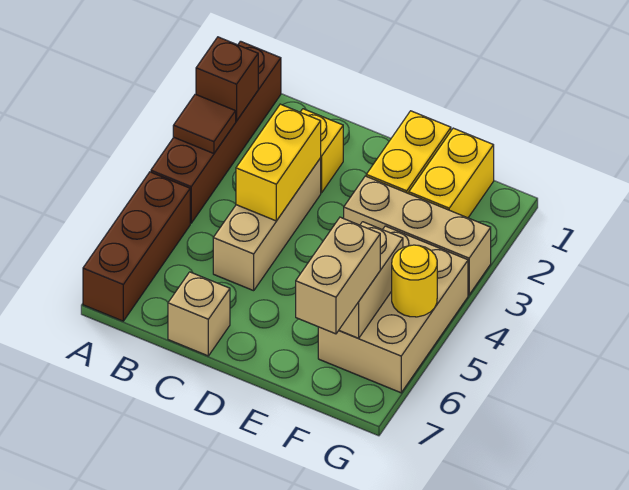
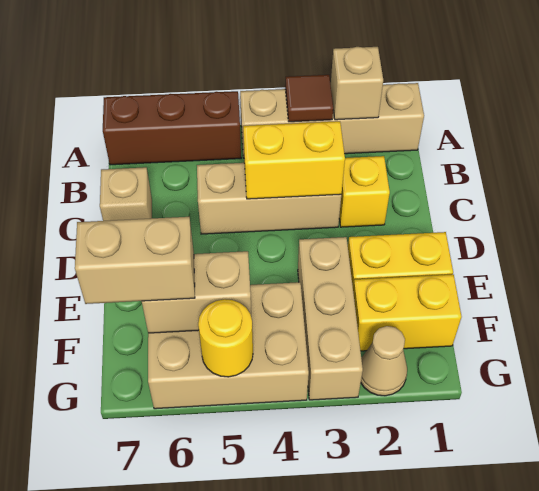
brown brick A1:A4 level 1 -> tan brick A1:A4 level 1
brown brick A2 level 2 -> tan brick A2 level 2
none -> tan cone G2 level 1

